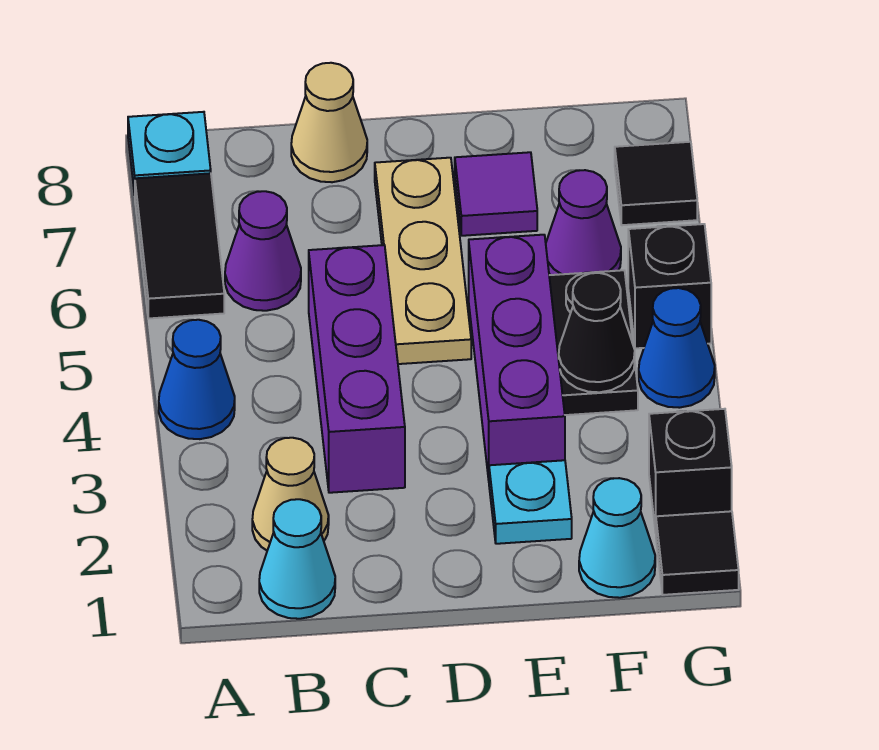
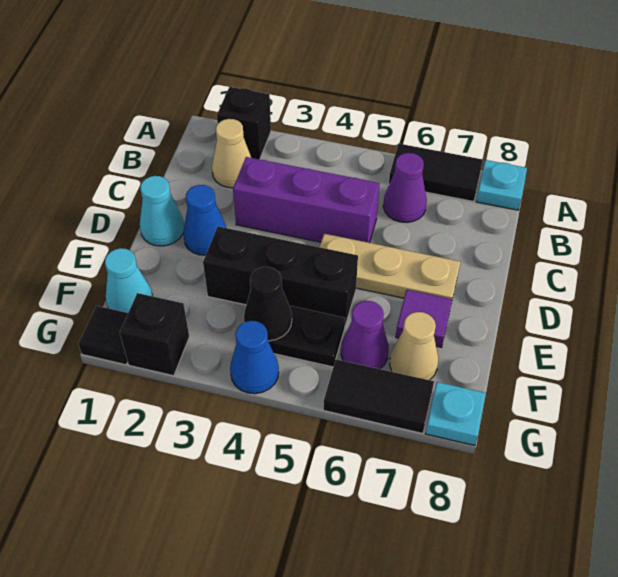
blue cone A4 level 1 -> blue cone D2 level 1
cyan cone B1 level 1 -> cyan cone D1 level 1
tan cone C8 level 1 -> tan cone F7 level 1
cyan plate E2 level 1 -> cyan plate G8 level 1
purple brick E3:E5 level 1 -> black brick E3:E5 level 1
black brick G5 level 1 -> black brick A2 level 1
black tile G7 level 1 -> black tile G6:G7 level 1

